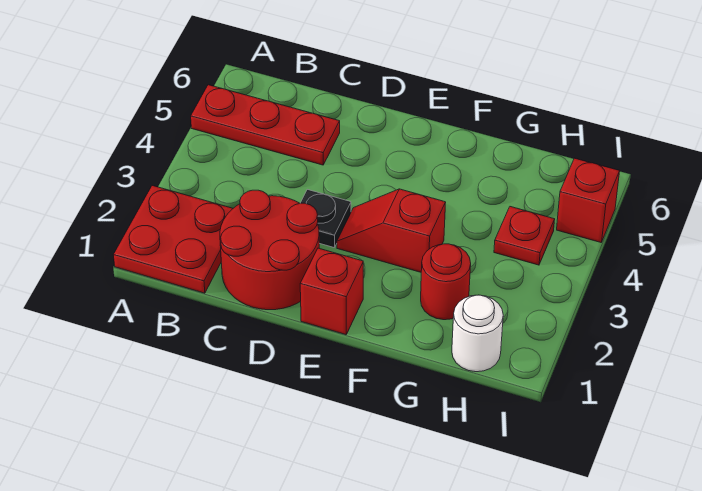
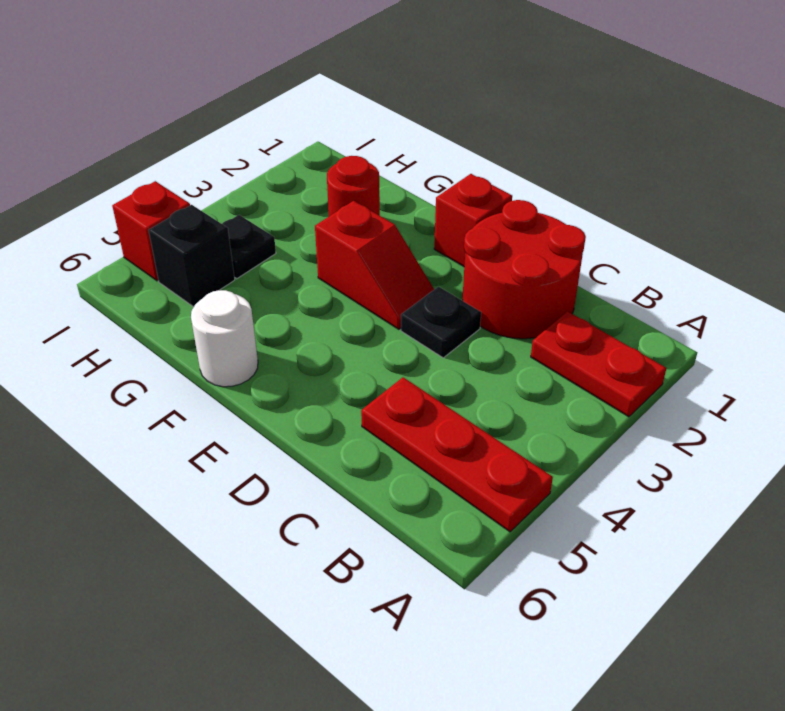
red plate A1:B2 level 1 -> red plate A2:B2 level 1
white round brick H1 level 1 -> white round brick F6 level 1
red plate H4 level 1 -> black plate H4 level 1
none -> black brick H5 level 1

